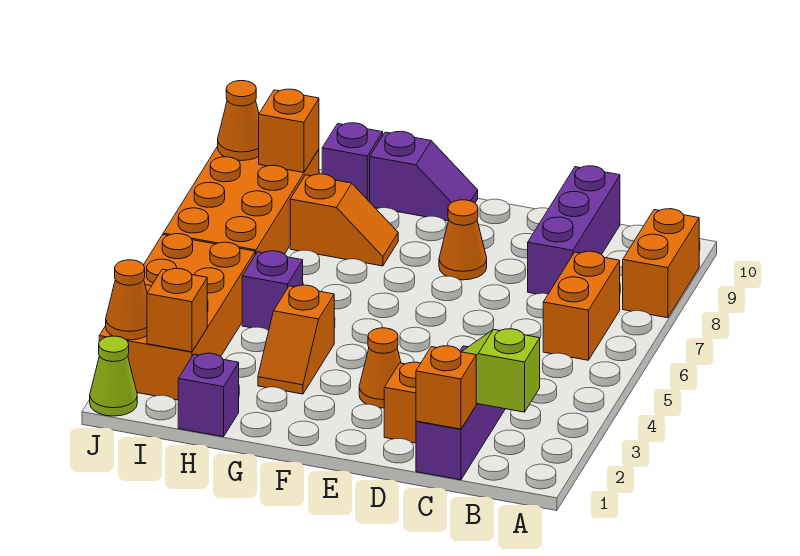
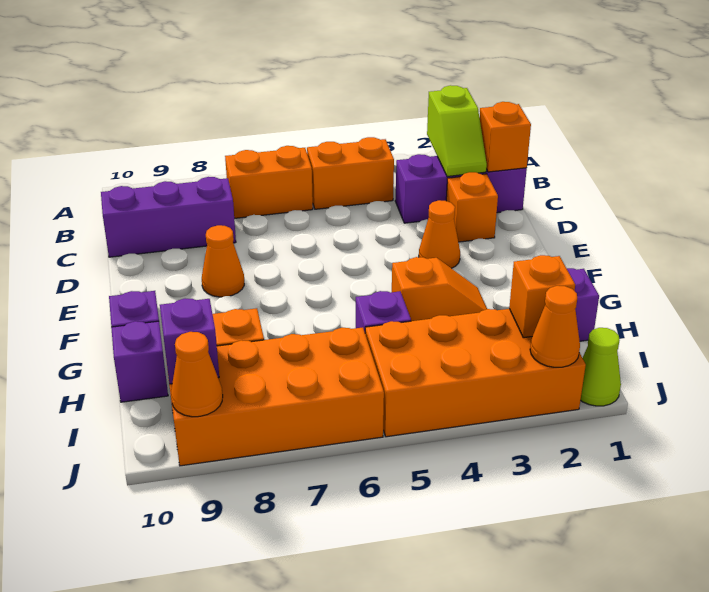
orange brick A8:A9 level 1 -> orange brick B4:B5 level 1
orange brick I9 level 2 -> purple brick I9 level 2

